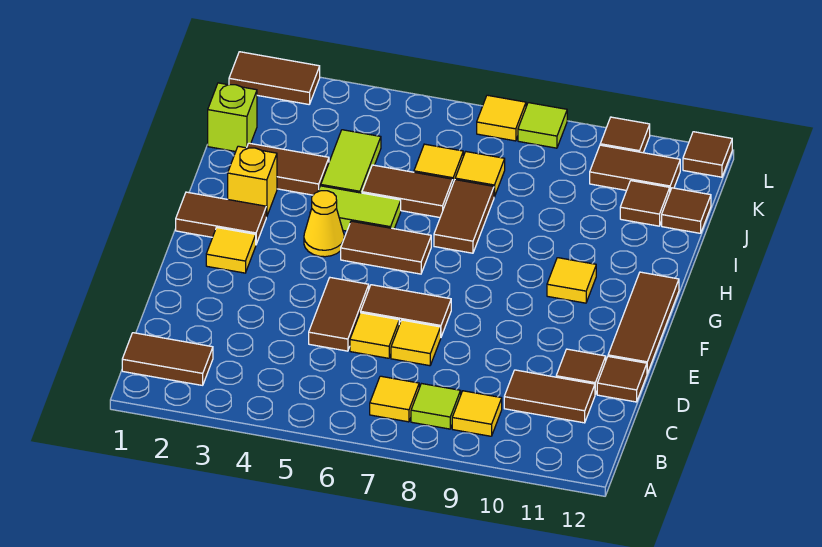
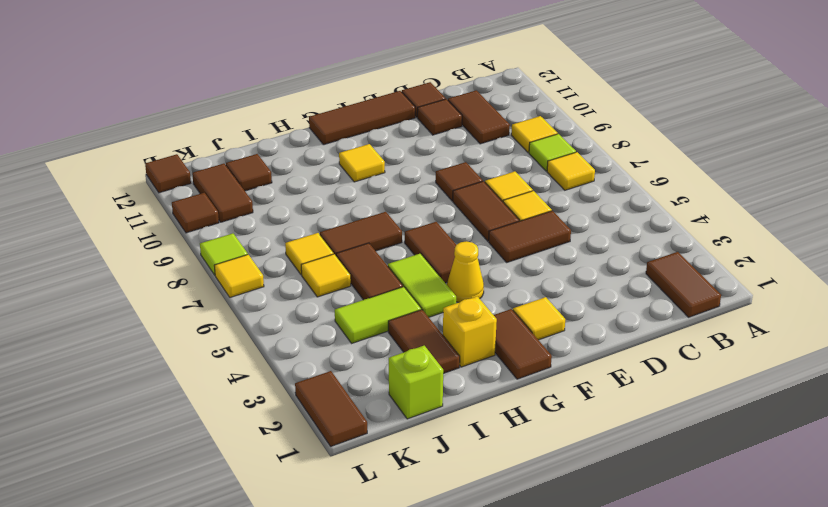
brown tile J12 level 1 -> brown tile E8 level 1

